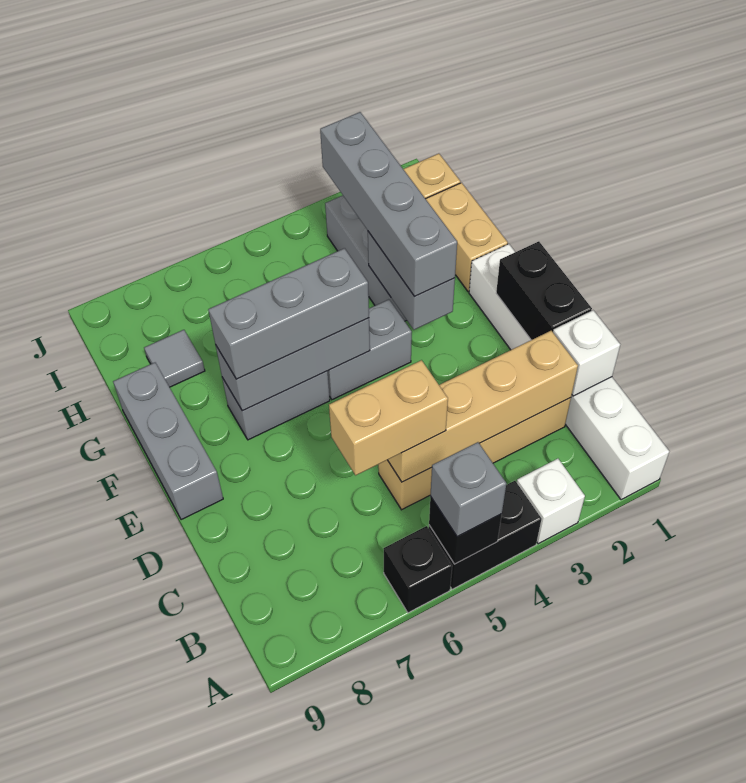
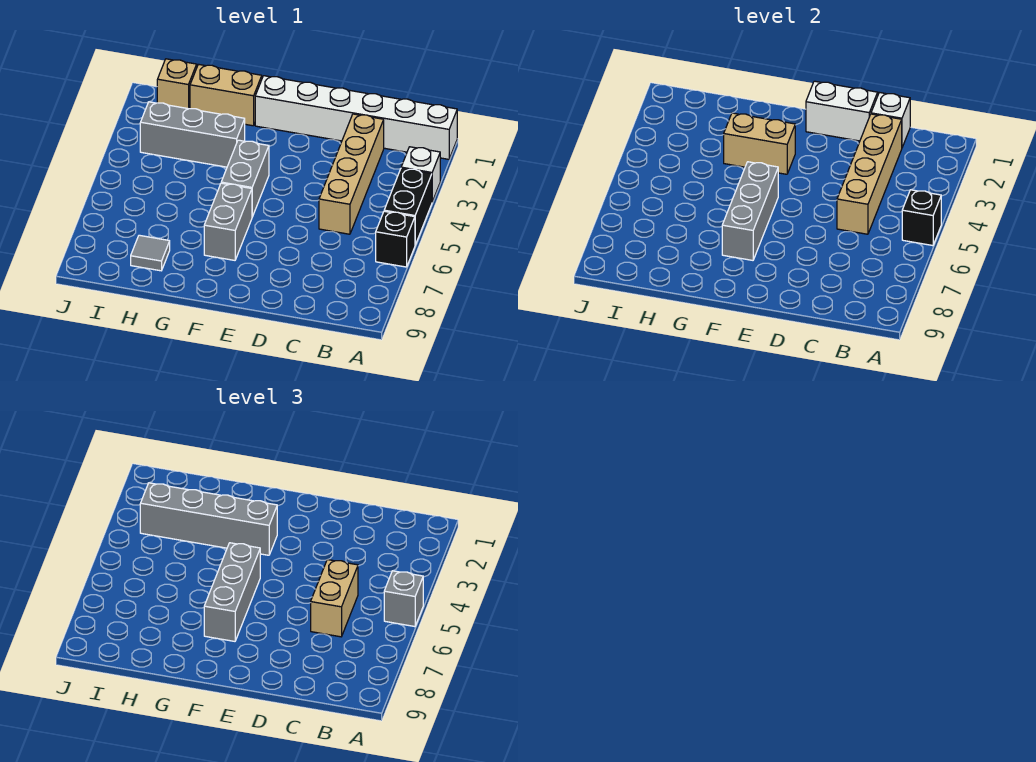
black brick D1:E1 level 2 -> white brick D1:E1 level 2
grey brick E9:G9 level 1 -> none
grey brick F3:G3 level 2 -> tan brick F3:G3 level 2

